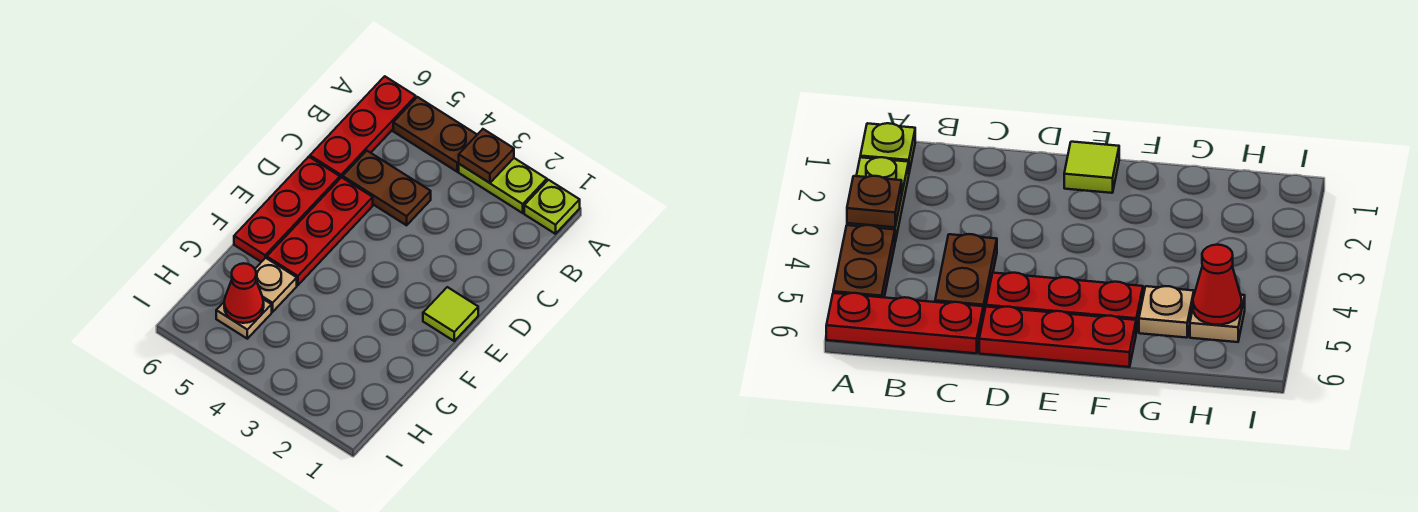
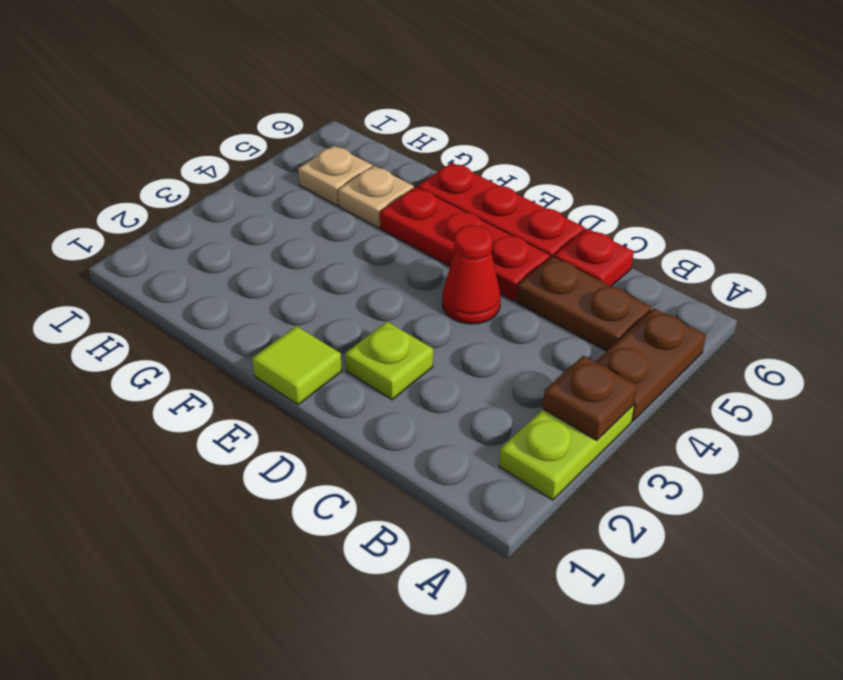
lime plate A1 level 1 -> lime plate D2 level 1
red plate A6:C6 level 1 -> red plate C6 level 1
brown plate C4:C5 level 1 -> brown plate B5:C5 level 1
red cone H5 level 2 -> red cone D4 level 1

